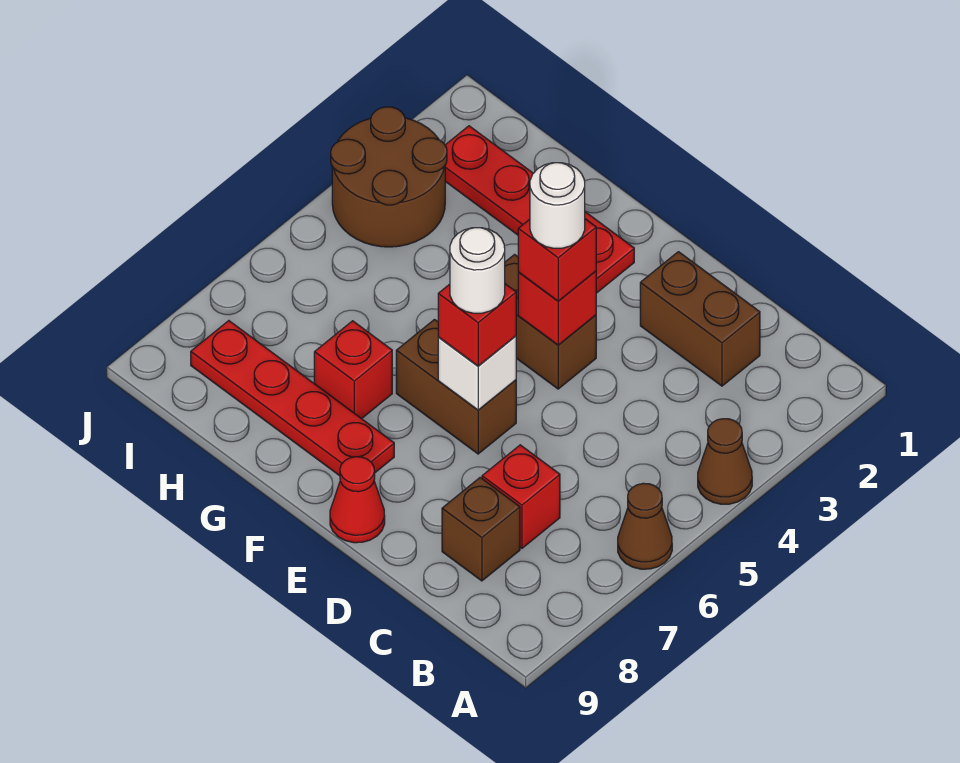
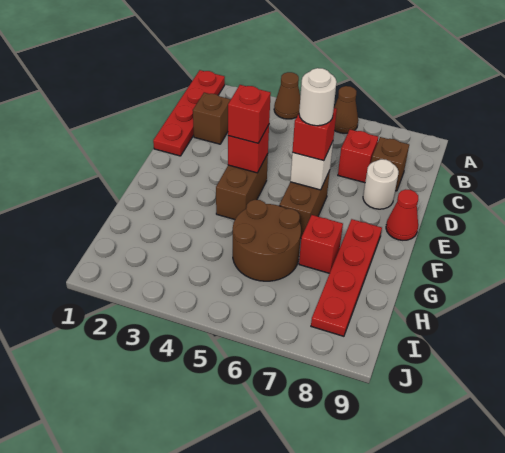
brown brick C2:D2 level 1 -> brown brick C2 level 1
white round brick E4 level 4 -> white round brick D8 level 1
red plate F2:I2 level 1 -> red plate A1:D1 level 1
brown round brick I3:J4 level 1 -> brown round brick G5:H6 level 1

